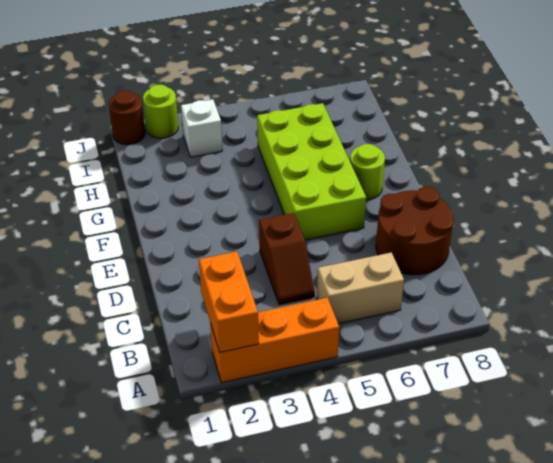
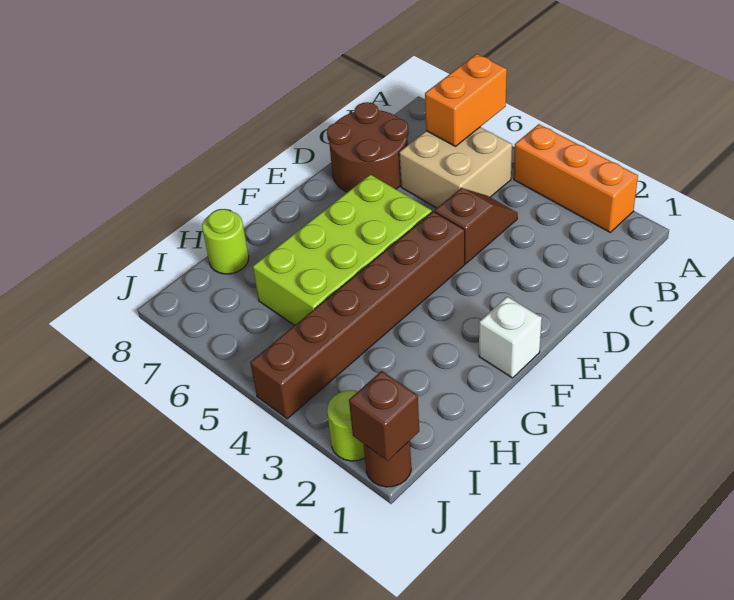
orange brick A2:B2 level 2 -> orange brick A6:B6 level 2
tan brick B5:B6 level 1 -> tan brick B5:C6 level 1
none -> brown brick E4:J4 level 1
lime round brick F7 level 1 -> lime round brick H8 level 1
white brick I3 level 1 -> white brick F1 level 1
none -> brown brick J1 level 2

